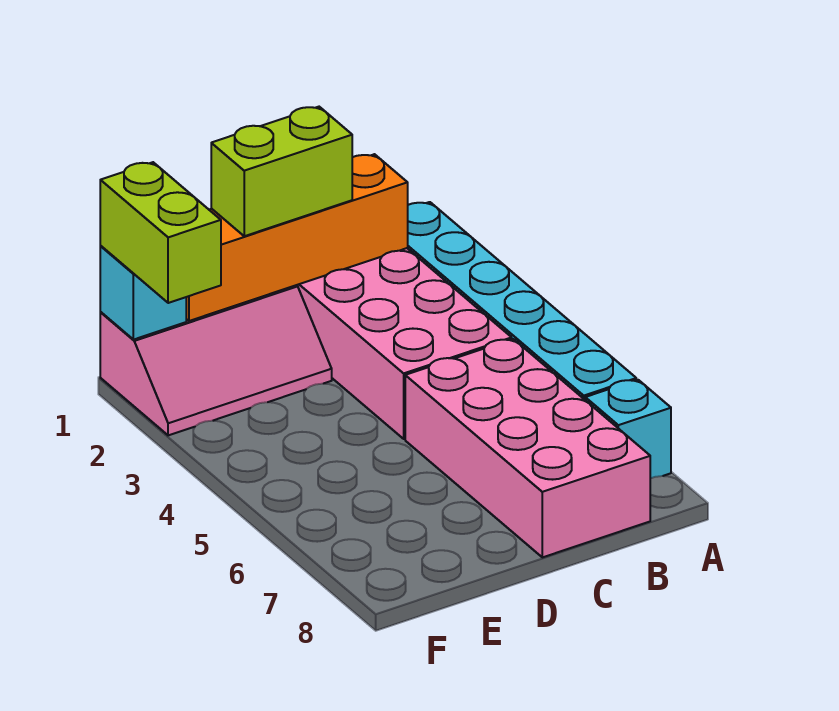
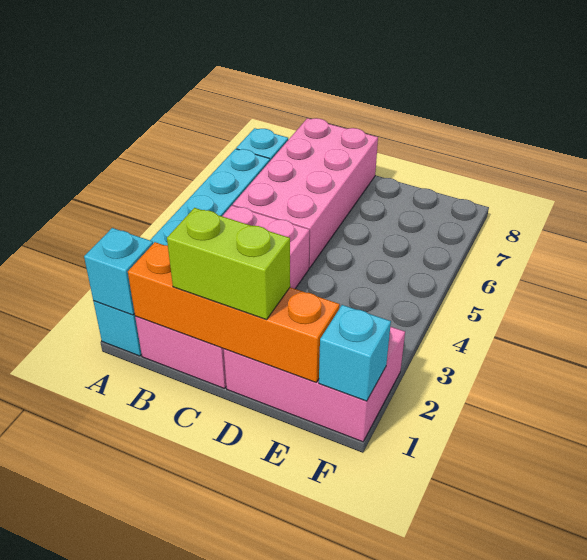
none -> cyan brick A1 level 2
pink slope D1:F2 level 1 top 1 -> pink brick D1:F2 level 1
lime brick F1:F2 level 3 -> none

